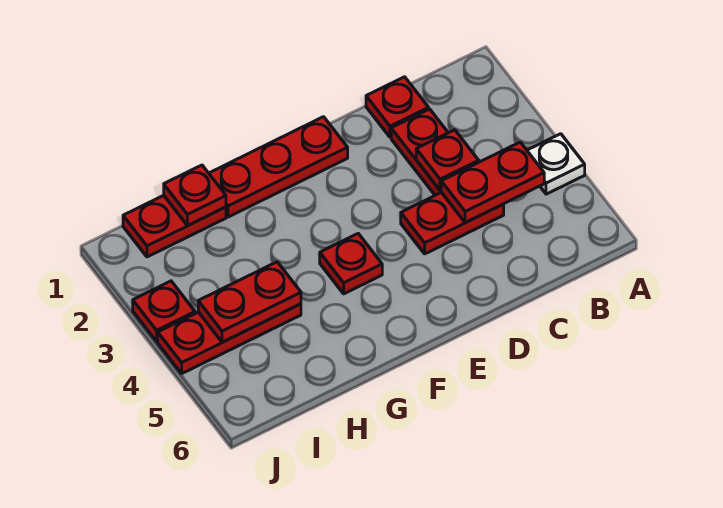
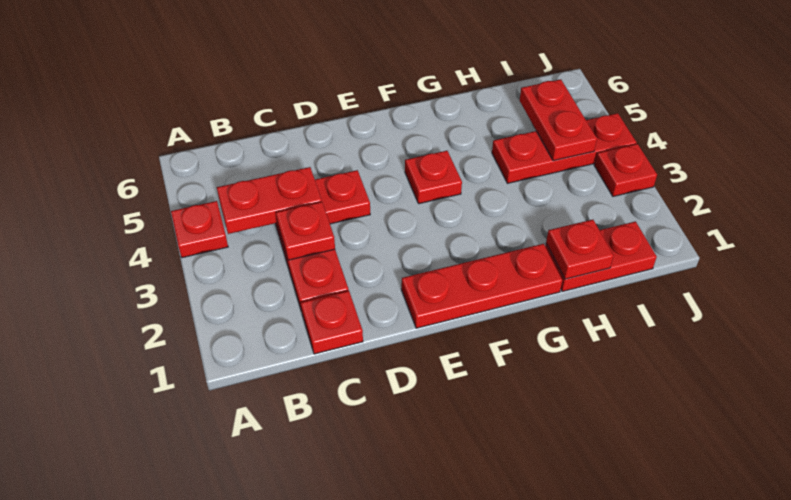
white plate A4 level 1 -> red plate A4 level 1
red plate H4:I4 level 2 -> red plate I4:I5 level 2

